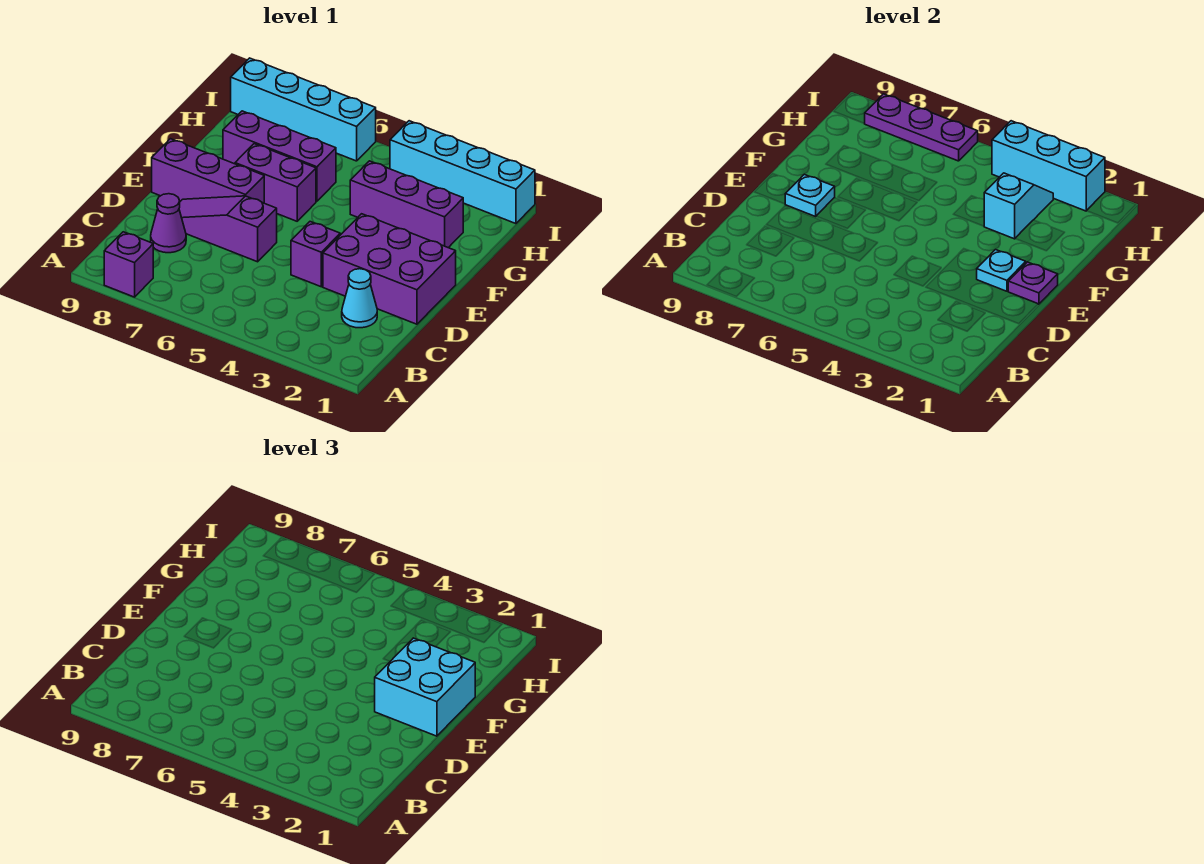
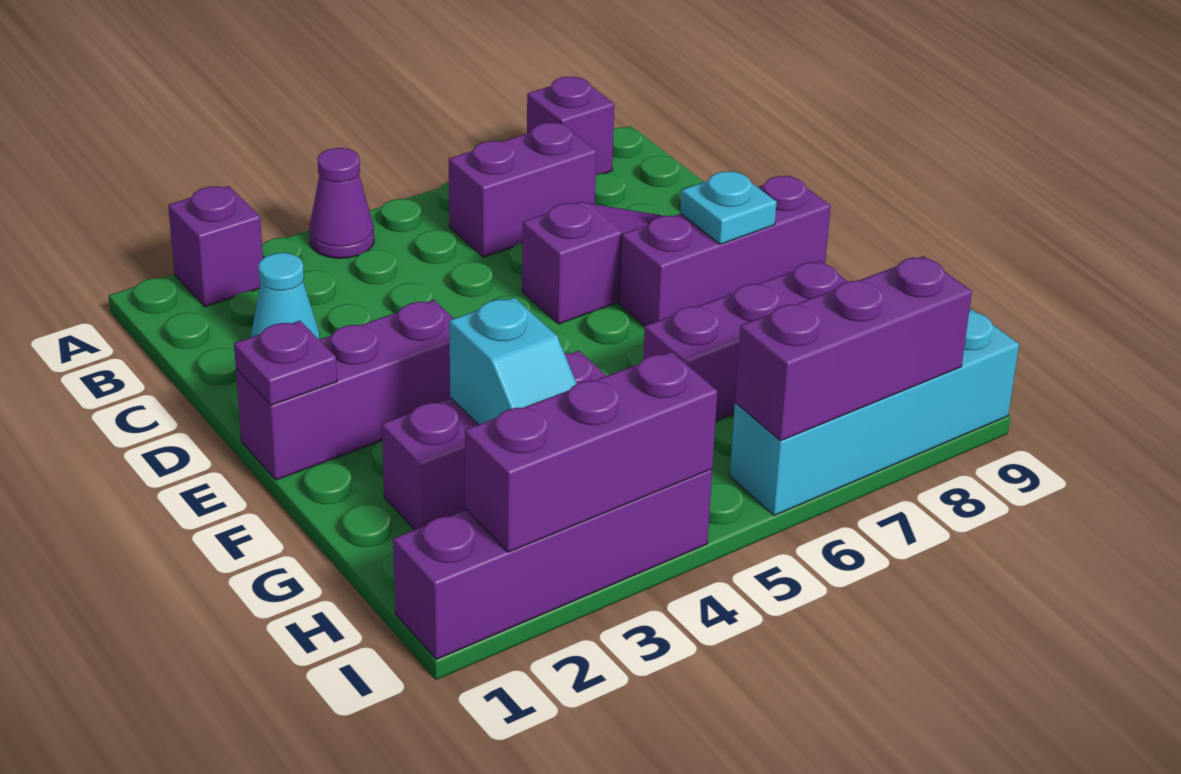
purple cone C8 level 1 -> purple cone A4 level 1
purple brick D1:E3 level 1 -> purple brick E1:E3 level 1
purple brick D4 level 1 -> purple brick A2 level 1
cyan brick E1:F2 level 3 -> none
cyan plate E2 level 2 -> none
purple brick F6:F7 level 1 -> purple brick B6:B7 level 1
cyan brick I1:I4 level 1 -> purple brick I1:I4 level 1
cyan brick I2:I4 level 2 -> purple brick I2:I4 level 2
purple plate I6:I8 level 2 -> purple brick I6:I8 level 2

